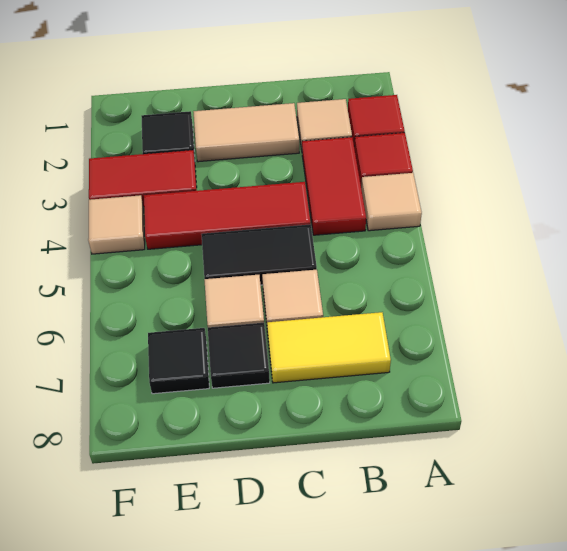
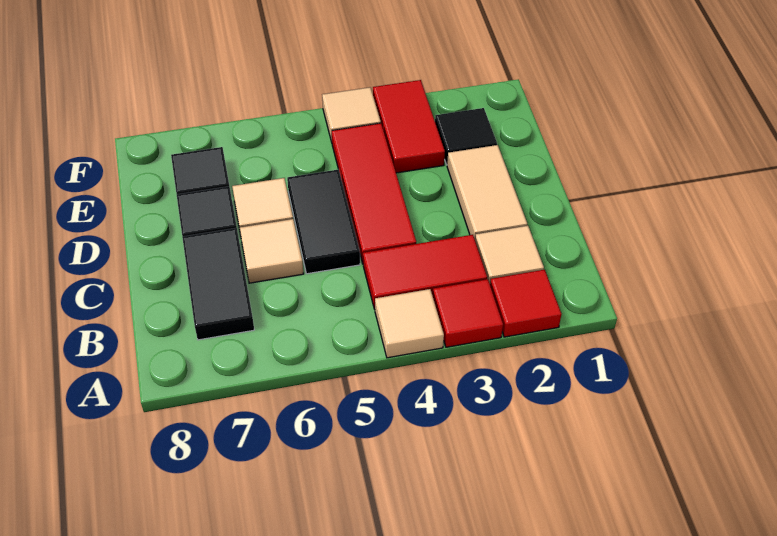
yellow tile B7:C7 level 1 -> black tile B7:C7 level 1

